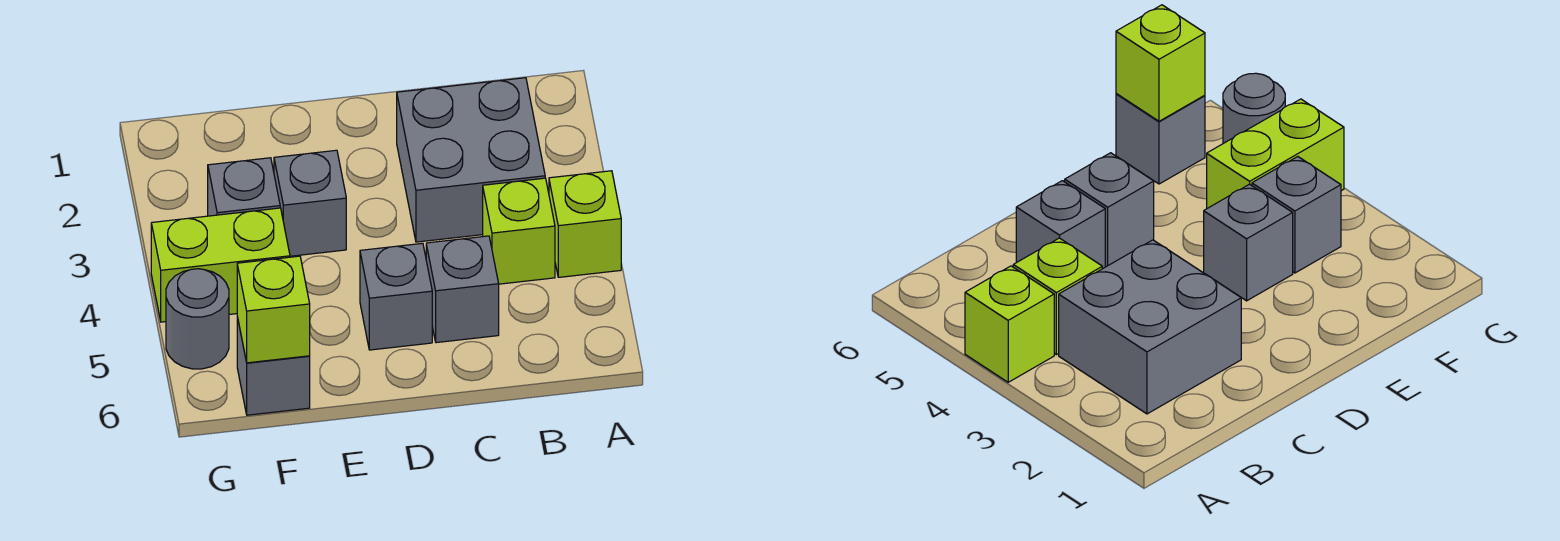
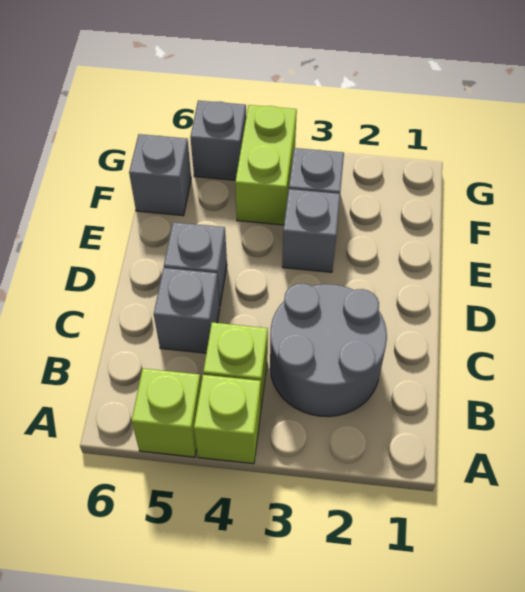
grey brick B2:C3 level 1 -> grey round brick B2:C3 level 1
lime brick F6 level 2 -> lime brick A5 level 1
grey round brick G5 level 1 -> grey brick G5 level 1

